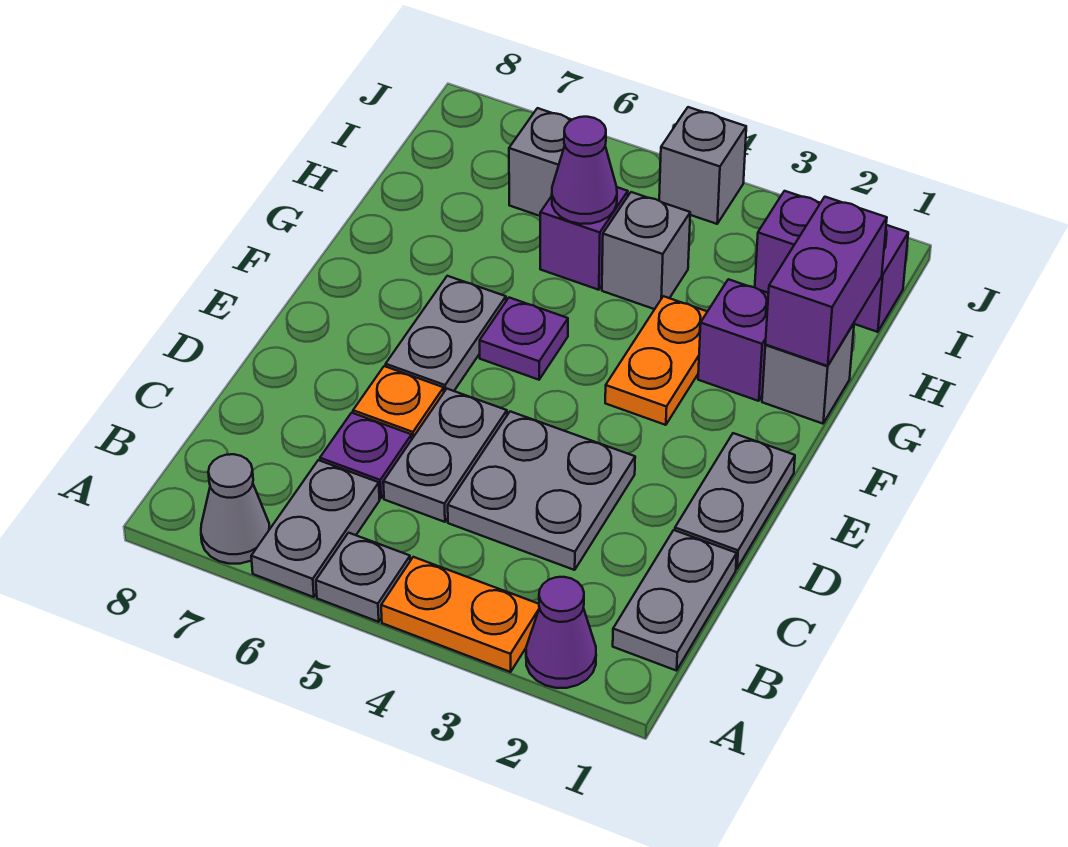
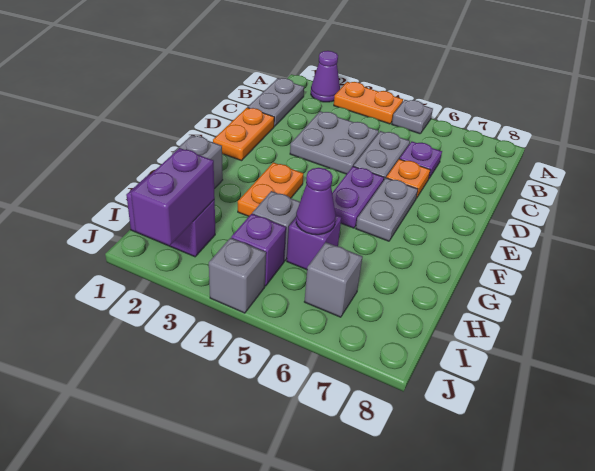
grey plate A6:B6 level 1 -> none
grey cone A7 level 1 -> none
grey plate D1:E1 level 1 -> orange plate D1:E1 level 1
purple plate F5 level 1 -> purple plate E5:F5 level 1
purple brick G1:H1 level 2 -> purple brick I2:J2 level 2
purple brick G2 level 1 -> purple brick I4 level 1

